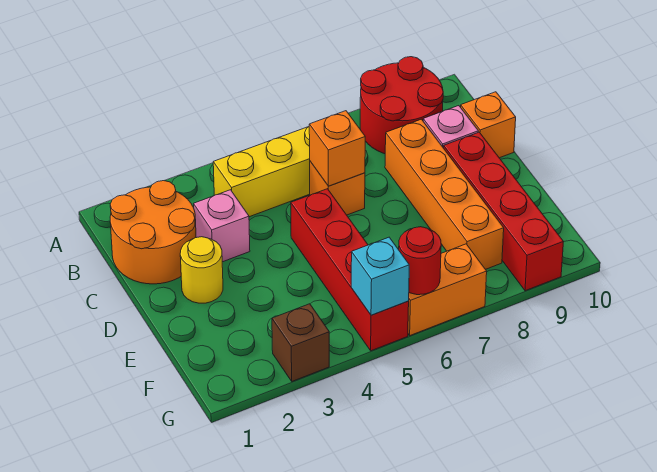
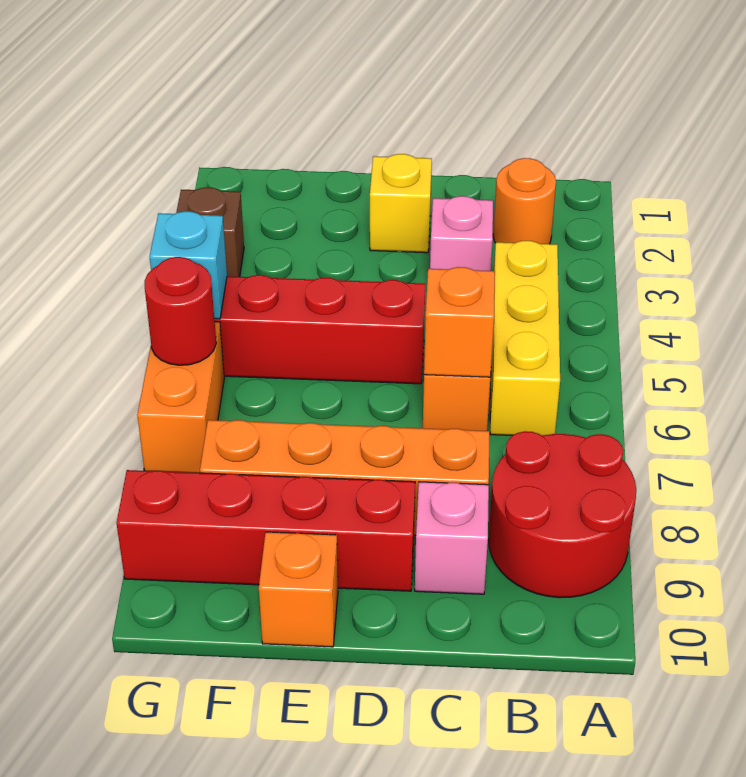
orange round brick B1:C2 level 1 -> orange round brick B2 level 1
orange brick C10 level 1 -> orange brick E10 level 1
yellow round brick D2 level 1 -> yellow brick D2 level 1

